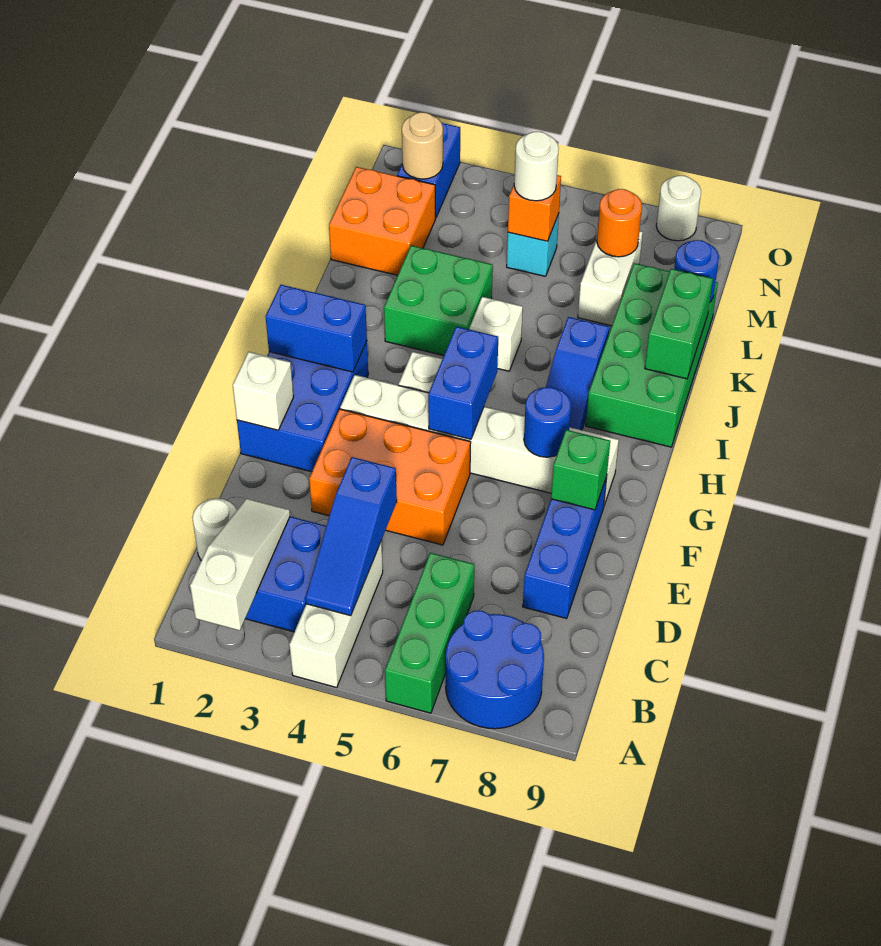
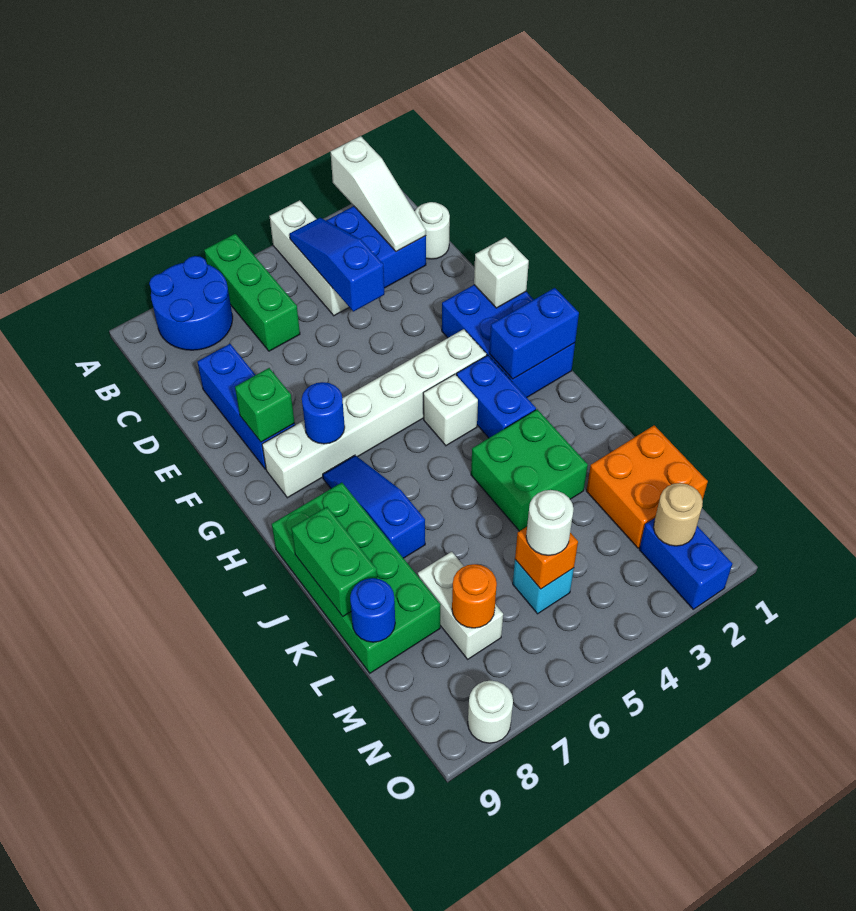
orange brick E3:F5 level 1 -> none
blue brick G5:H5 level 2 -> blue brick H3:I3 level 1
white brick J5 level 1 -> none

